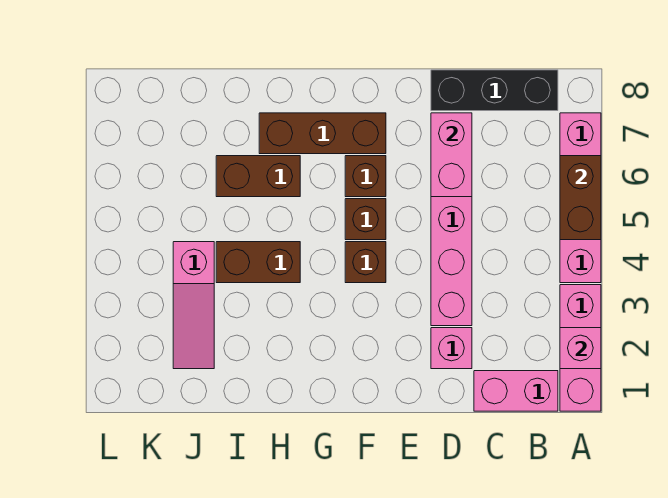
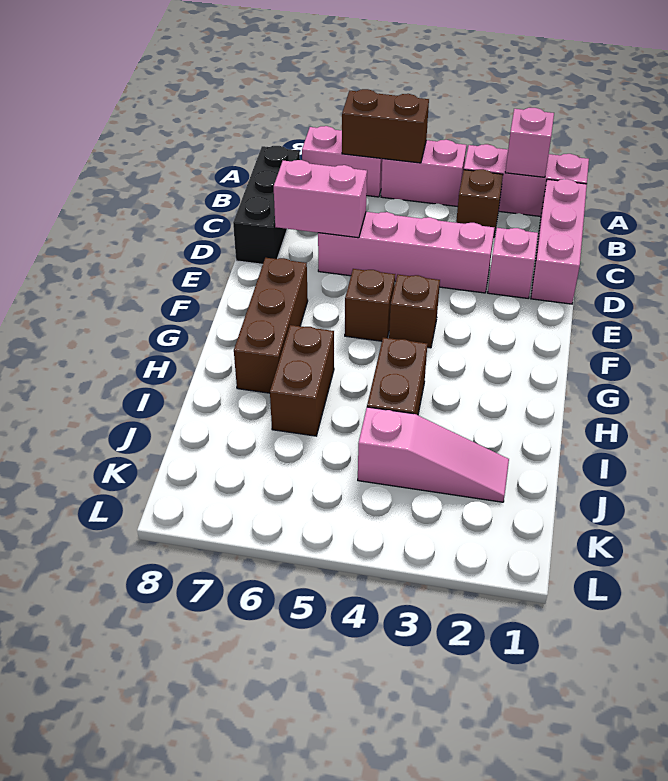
pink brick B1:C1 level 1 -> pink brick B1:D1 level 1
brown brick F6 level 1 -> brown brick B3 level 1

